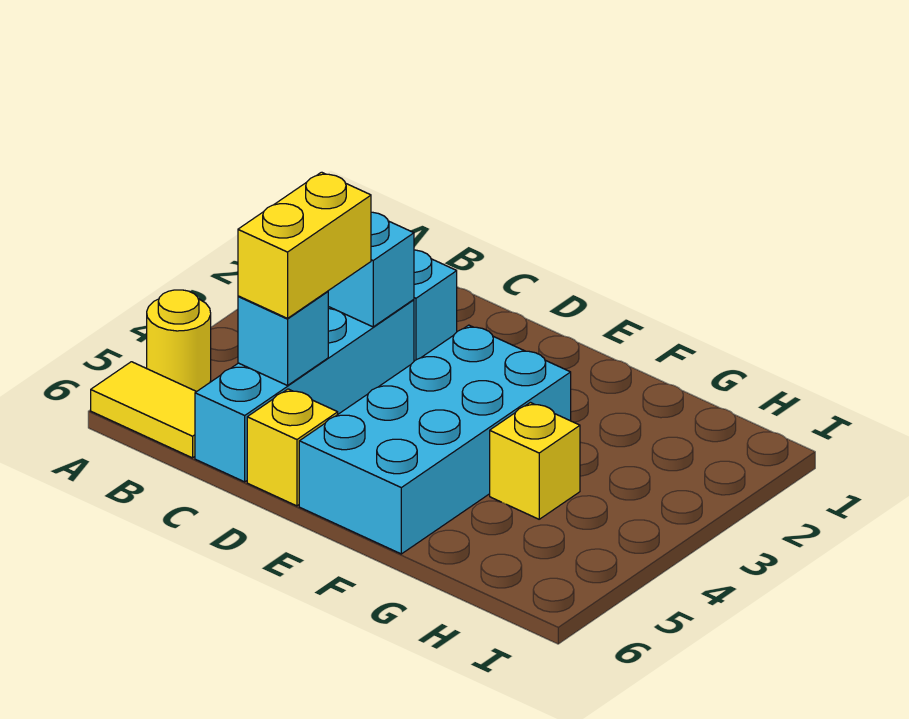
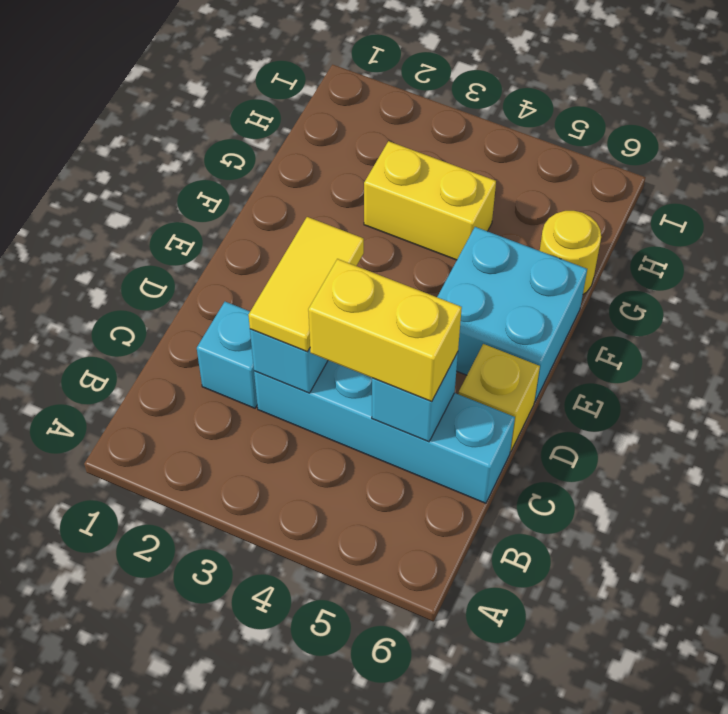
yellow round brick A5 level 1 -> yellow round brick G6 level 1
yellow tile A6:B6 level 1 -> yellow tile C3:D3 level 3
cyan brick E3:F6 level 1 -> cyan brick E5:F6 level 1
yellow brick G4 level 1 -> yellow brick G3:G4 level 1

